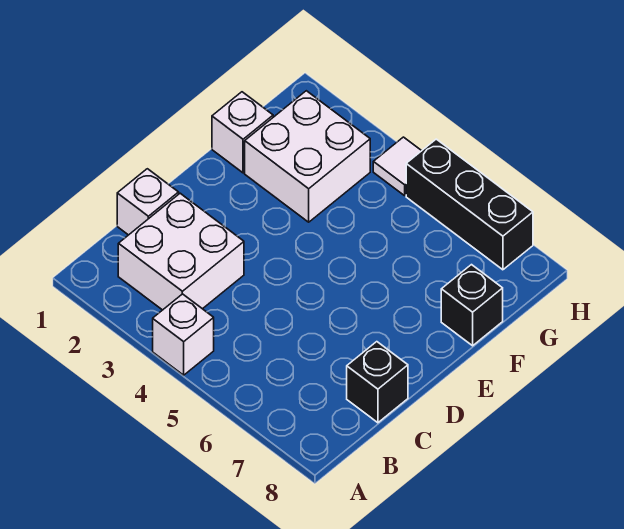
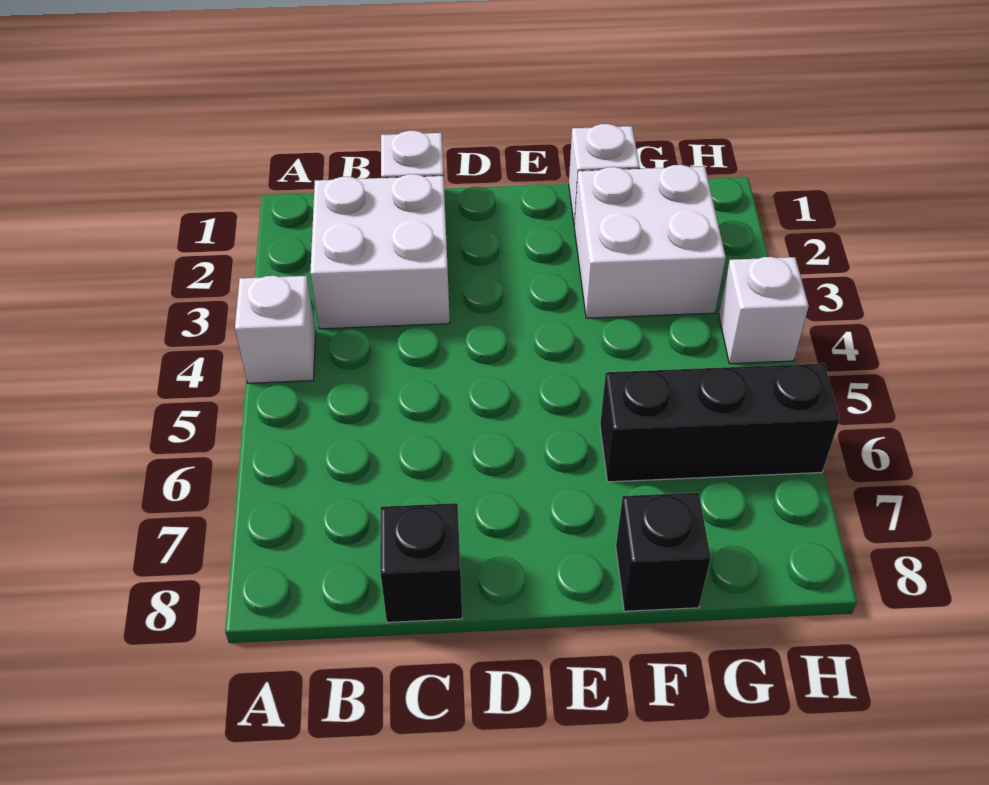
white tile H4 level 1 -> white brick H4 level 1
black brick H5:H7 level 1 -> black brick F6:H6 level 1

